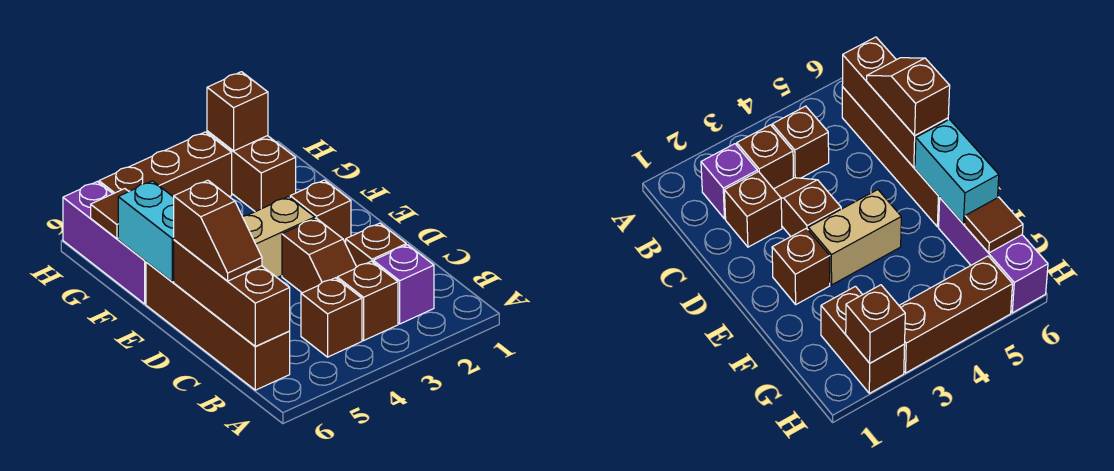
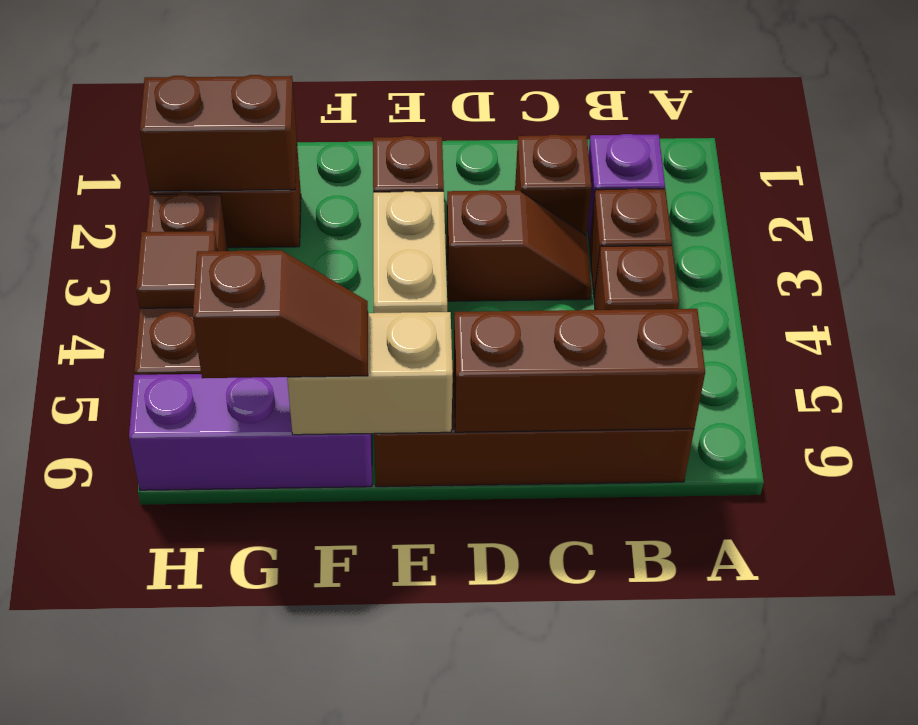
brown slope C6:D6 level 3 top D -> brown slope F6:G6 level 3 top G
cyan brick E6:F6 level 2 -> tan brick E6:F6 level 2
brown tile G6 level 2 -> brown tile H4 level 2
brown brick H2 level 2 -> brown brick G2:H2 level 2

